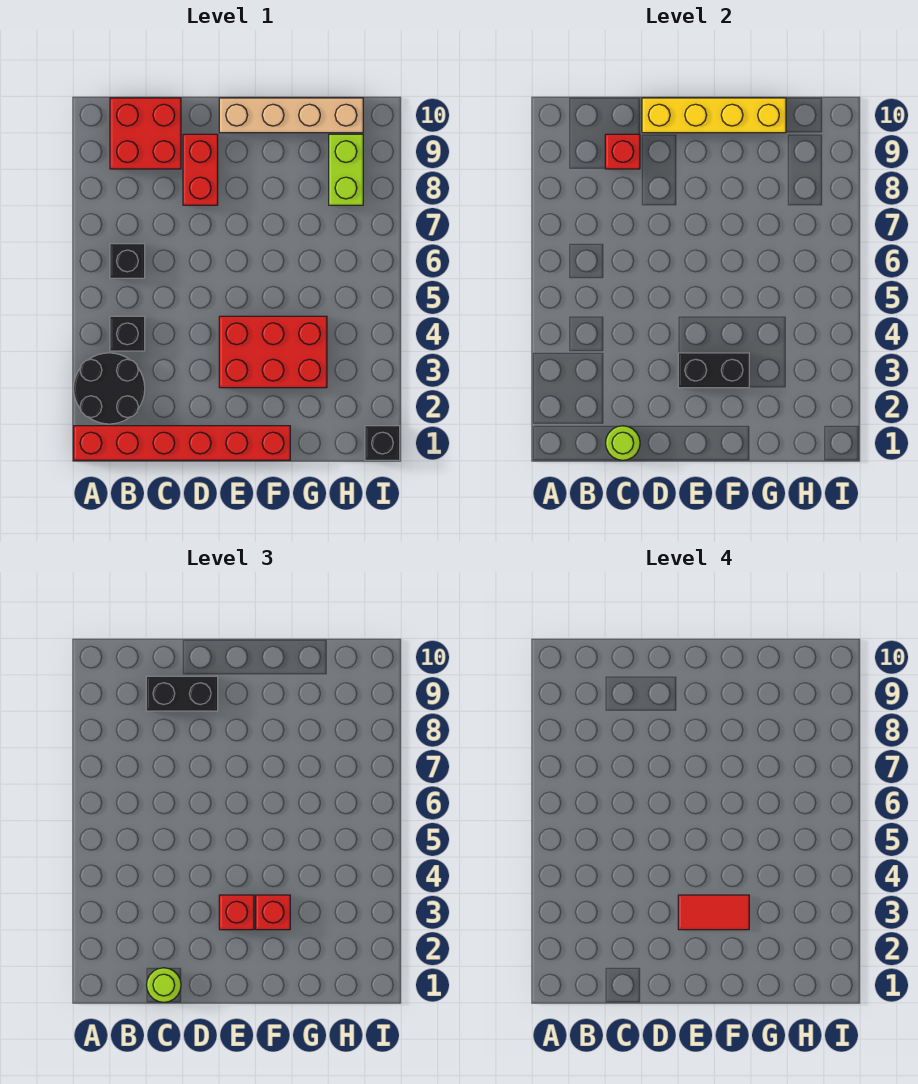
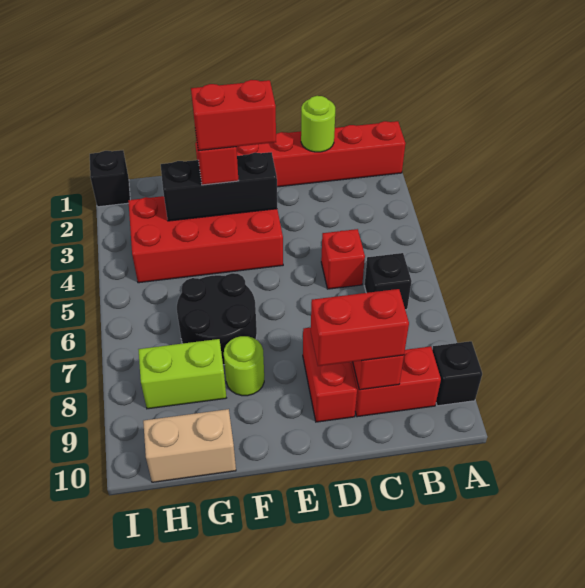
black round brick A2:B3 level 1 -> black round brick F6:G7 level 1
black brick B4 level 1 -> black brick A9 level 1
red brick B9:C10 level 1 -> red brick B9:C9 level 1
lime round brick C1 level 3 -> lime round brick F8 level 1
black brick C9:D9 level 3 -> red brick C9:D9 level 3
yellow brick D10:G10 level 2 -> none
red brick E3:G4 level 1 -> red brick E3:H4 level 1
black brick E3:F3 level 2 -> black brick E3:G3 level 2
red brick E3 level 3 -> red brick C5 level 1
red tile E3:F3 level 4 -> red brick E3:F3 level 4
tan brick E10:H10 level 1 -> tan brick G10:H10 level 1
lime brick H8:H9 level 1 -> lime brick G8:H8 level 1

